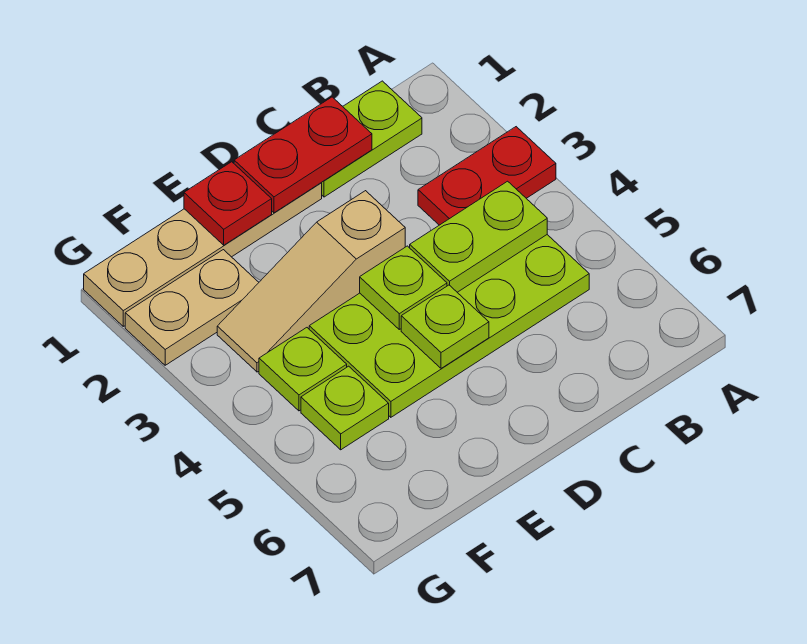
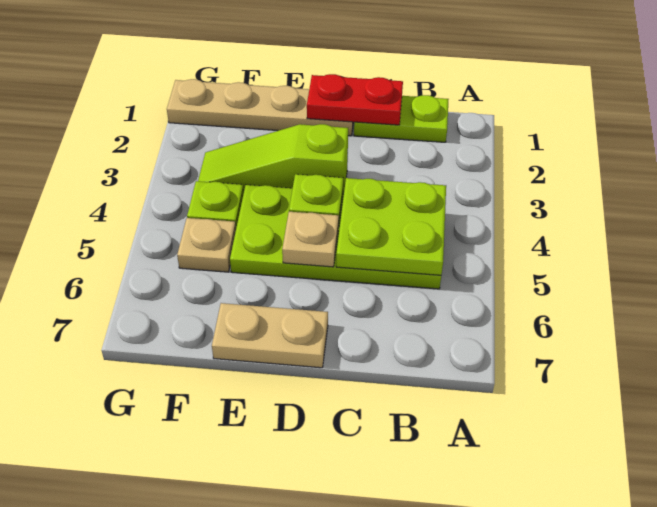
red plate A3:B3 level 1 -> none
lime plate B4:C4 level 2 -> lime plate B4:C5 level 2
tan slope D3:F3 level 1 top D -> lime slope D3:F3 level 1 top D
lime plate D5 level 2 -> tan plate D5 level 2
red plate E1 level 2 -> none
tan plate F2:G2 level 1 -> tan plate D7:E7 level 1
lime plate F5 level 1 -> tan plate F5 level 1

